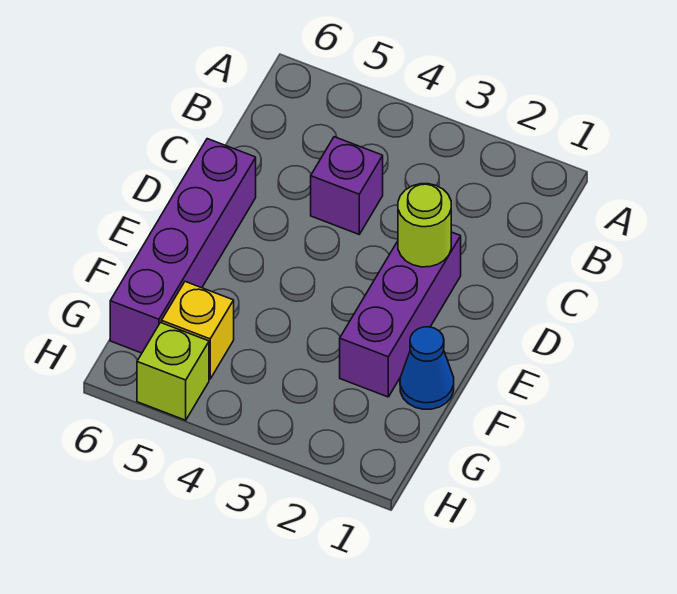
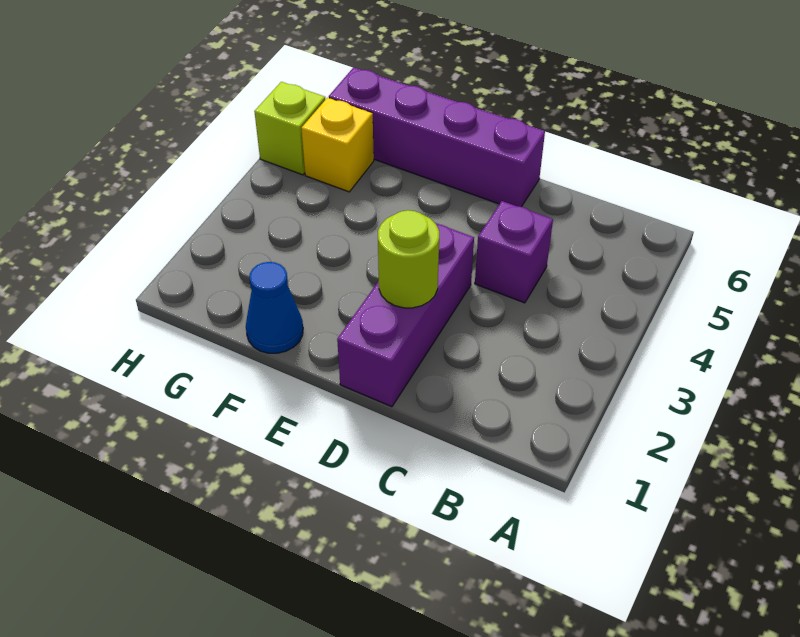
purple brick D2:F2 level 1 -> purple brick D1:D3 level 1

